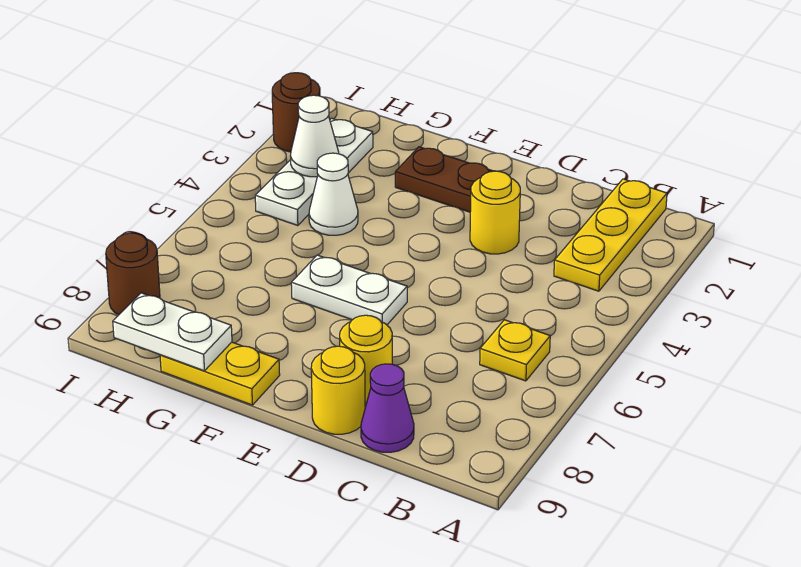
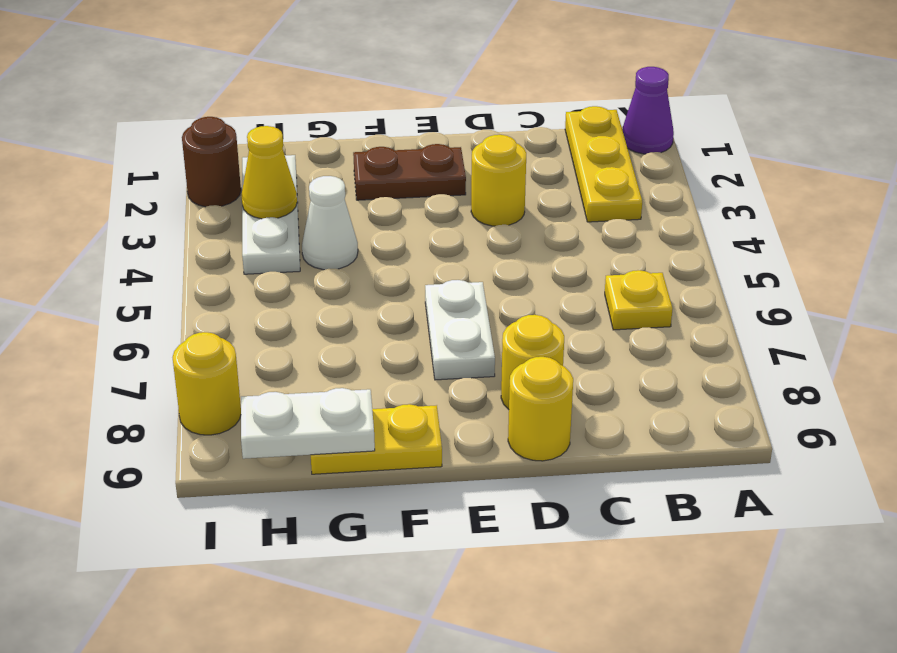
purple cone C9 level 1 -> purple cone A1 level 1
white plate E6:F6 level 1 -> white plate E6:E7 level 1
white cone H3 level 2 -> yellow cone H3 level 2
brown round brick I8 level 1 -> yellow round brick I8 level 1

